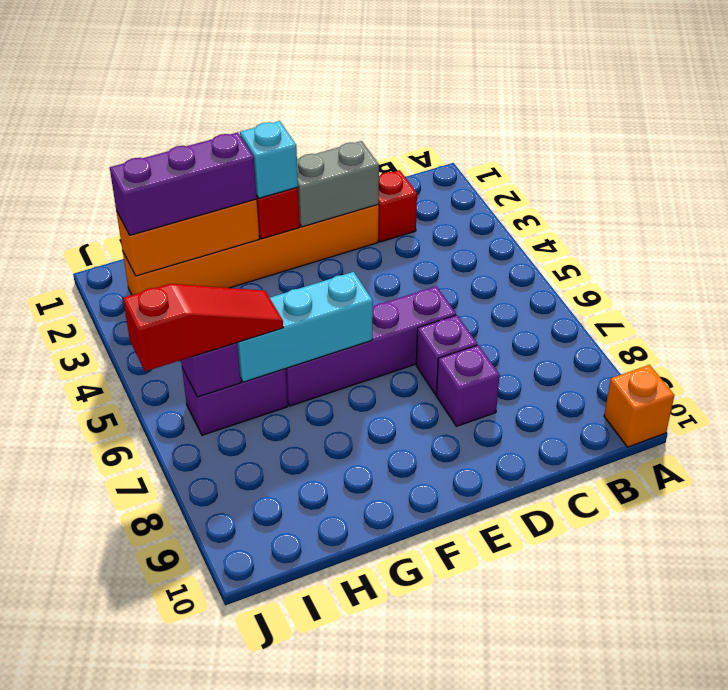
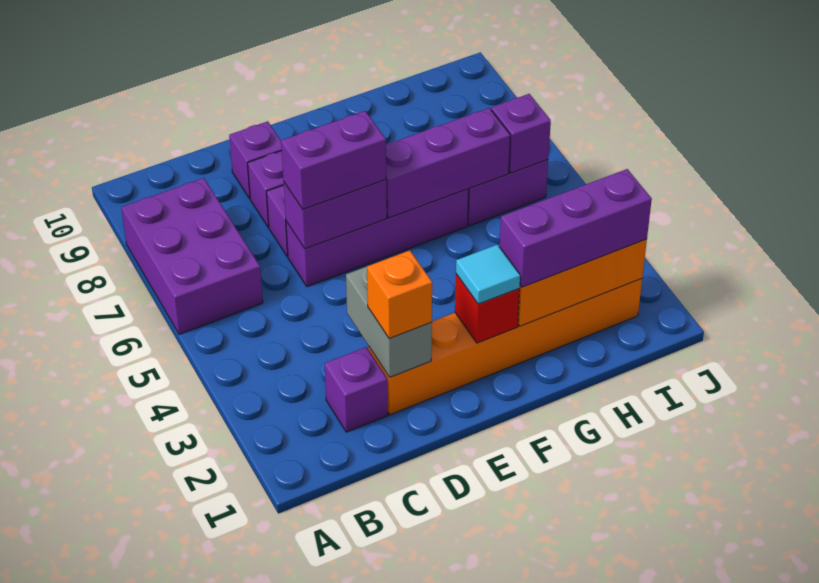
none -> purple brick A6:B8 level 1
orange brick A10 level 1 -> orange brick D2 level 3
red brick C2 level 1 -> purple brick C2 level 1
grey brick D2:E2 level 2 -> grey brick D2:D3 level 2
none -> purple brick D6:E6 level 2
none -> purple brick D6:E6 level 3
none -> purple brick D9 level 1
cyan brick F2 level 3 -> cyan tile F2 level 3
cyan brick F6:H6 level 2 -> purple brick F6:H6 level 2
red slope H6:J6 level 3 top J -> none

